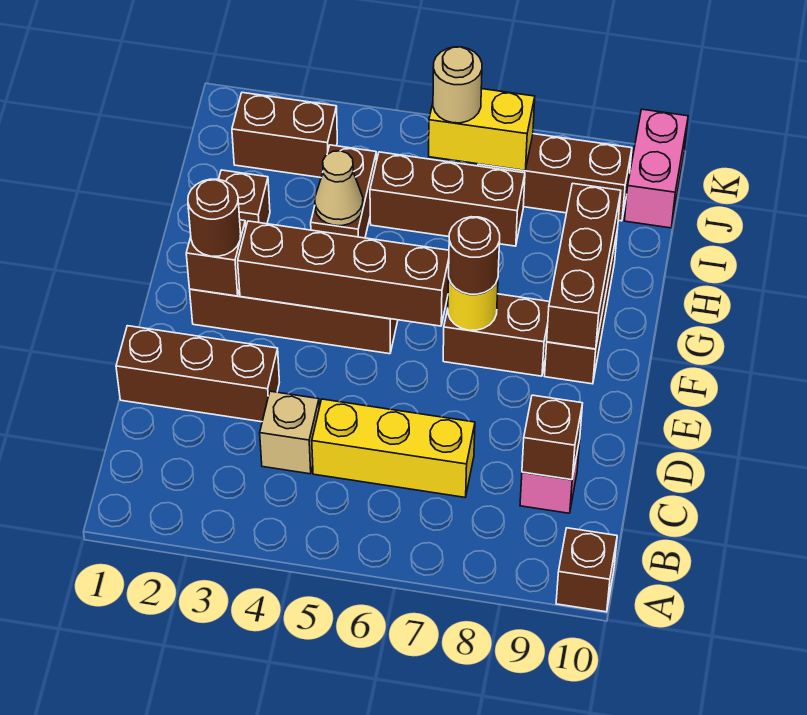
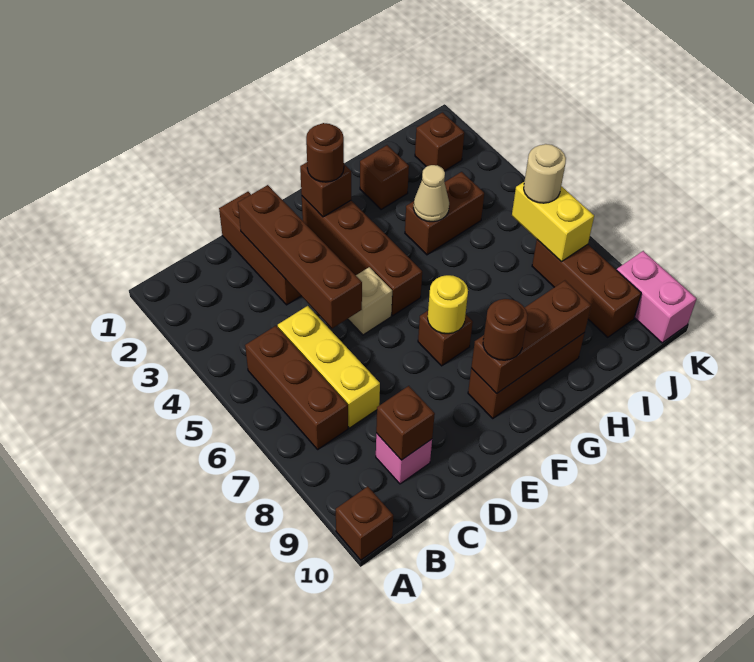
tan brick C4 level 1 -> tan brick E5 level 1
brown brick F3:F6 level 2 -> brown brick D2:D5 level 2
brown brick F7:F8 level 1 -> brown brick F7 level 1
brown round brick F7 level 3 -> brown round brick F9 level 3
brown brick I5:I7 level 1 -> brown brick B5:B7 level 1
brown brick J2:J3 level 1 -> brown brick J2 level 1
pink brick J10:K10 level 1 -> pink brick K9:K10 level 1

